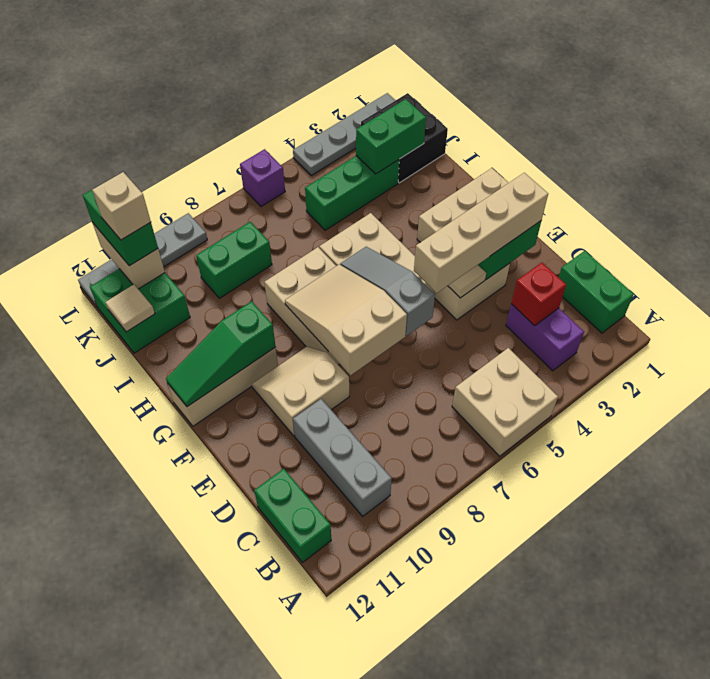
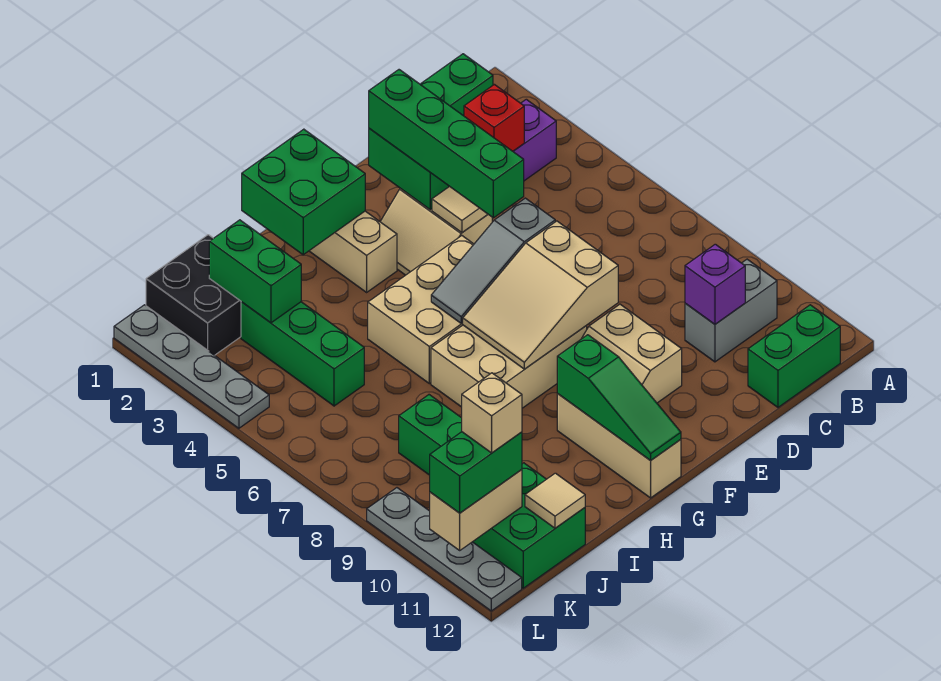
tan brick A5:B6 level 1 -> none
grey brick B10:D10 level 1 -> grey brick B10:C10 level 1
tan brick E2:E5 level 3 -> green brick E2:E5 level 3
none -> green brick G1:H2 level 2
purple brick L6 level 1 -> purple brick C10 level 2

